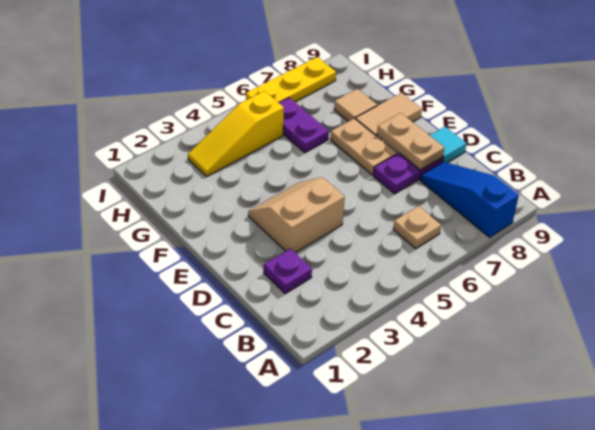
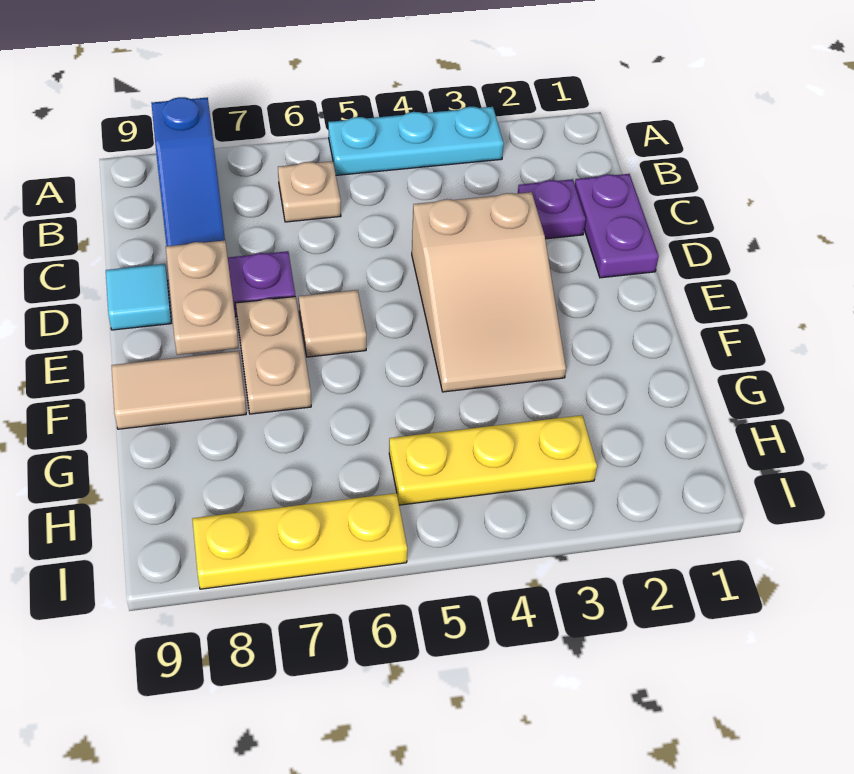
none -> cyan plate A3:A5 level 1
tan slope D3:E4 level 1 top D -> tan slope D3:F4 level 1 top D
purple plate G6:H6 level 1 -> purple plate C1:D1 level 1
tan tile G8 level 1 -> tan tile E6 level 1
yellow slope H3:H5 level 1 top 5 -> yellow plate H3:H5 level 1

